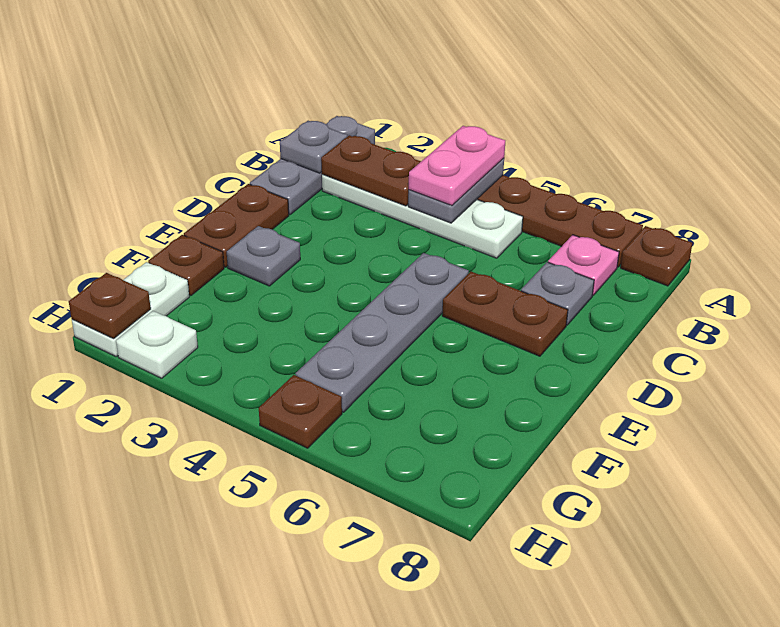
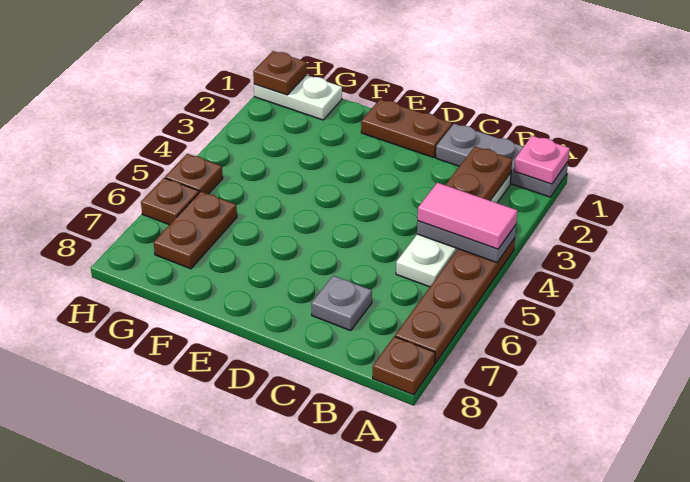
pink plate A4:B4 level 3 -> pink tile A4:B4 level 3
grey plate B1 level 2 -> none
pink plate B7 level 1 -> pink plate A1 level 2
grey plate D5:G5 level 1 -> none
brown plate D6:D7 level 1 -> brown plate G6:G7 level 1
grey plate E2 level 1 -> none
brown plate F1 level 1 -> brown plate H6 level 1
white plate H2 level 1 -> none

